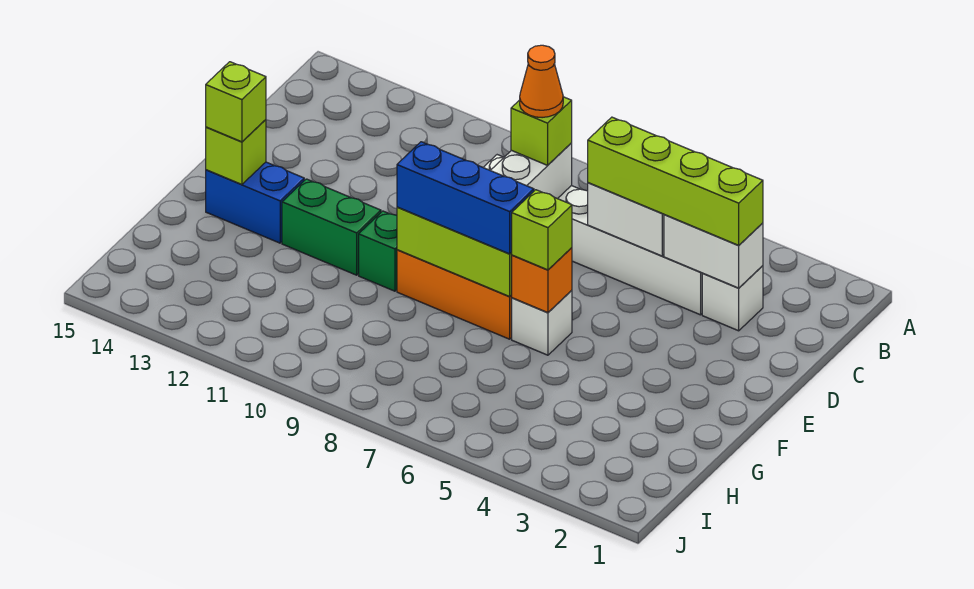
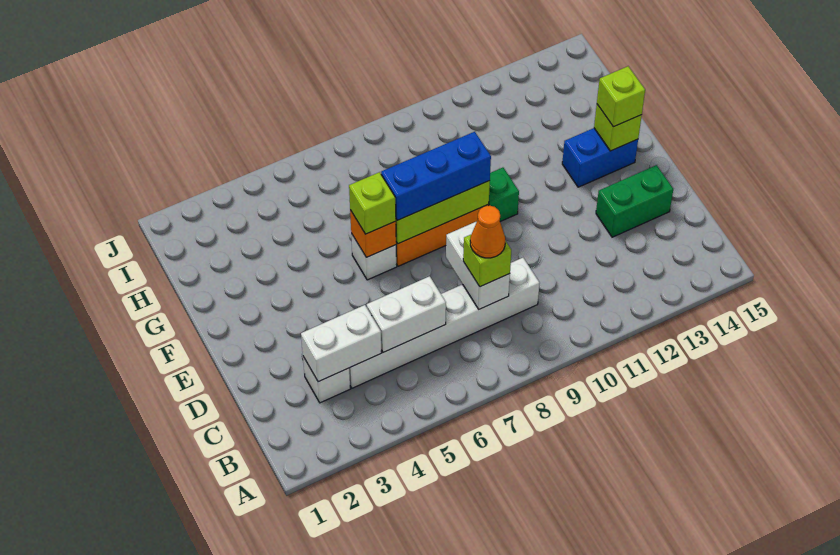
lime brick C3:C6 level 3 -> none
green brick F11:F12 level 1 -> green brick D13:D14 level 1

